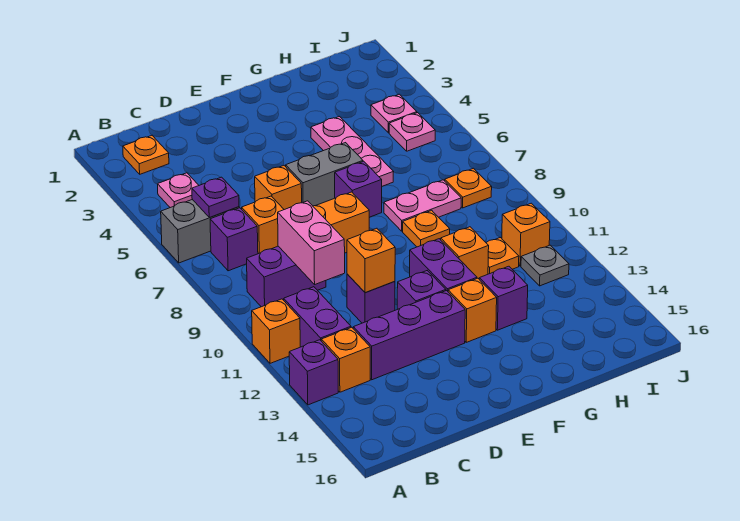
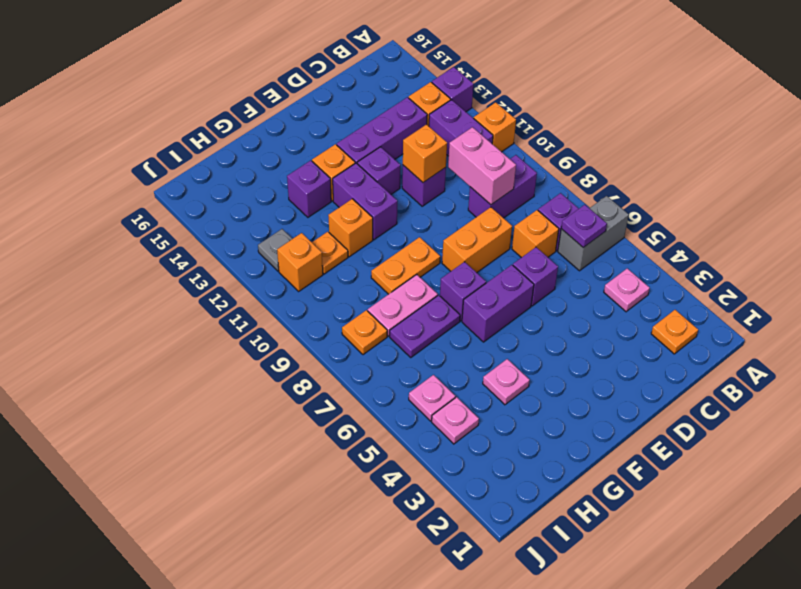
orange brick D6 level 1 -> purple brick D6 level 1
grey brick E6:F6 level 1 -> purple brick E6:F6 level 1
pink plate G4:G6 level 1 -> pink plate G4 level 1
none -> purple plate G7:H7 level 1
orange plate G9 level 1 -> orange plate F9:G9 level 1

